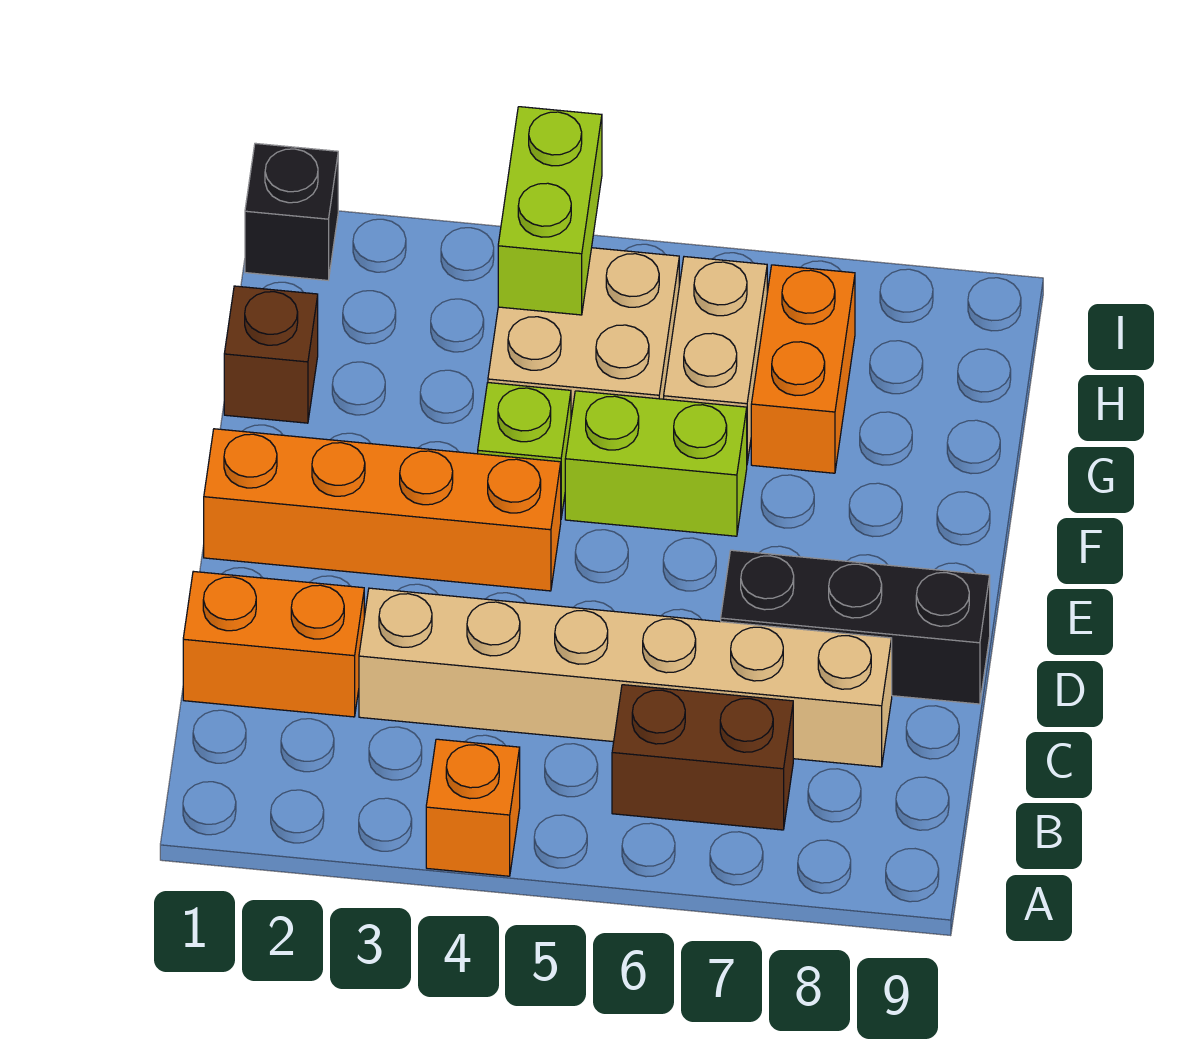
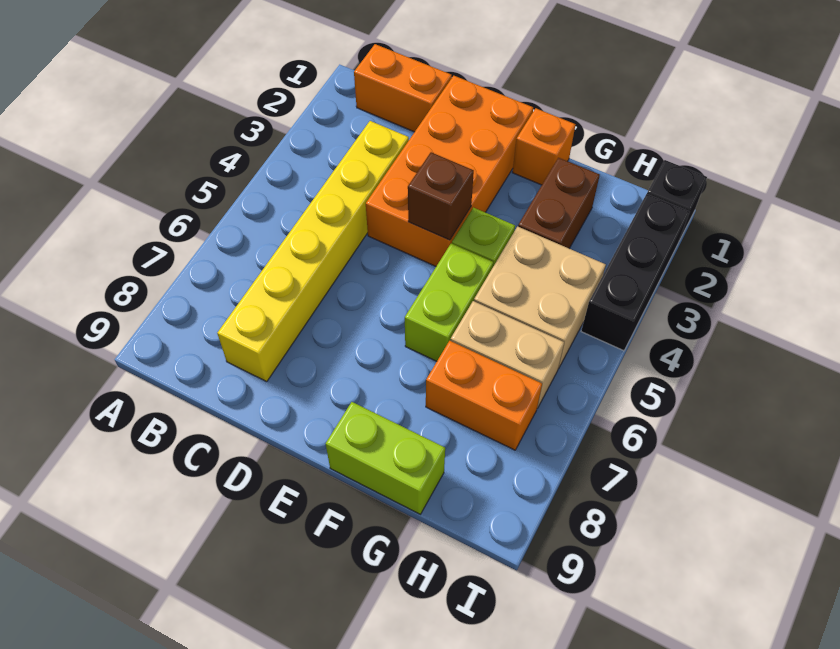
orange brick A4 level 1 -> orange brick F1 level 1
brown brick B6:B7 level 1 -> brown brick G2:G3 level 1
orange brick C1:C2 level 1 -> orange brick B1:C1 level 1
tan brick C3:C8 level 1 -> yellow brick C3:C8 level 1
black brick D7:D9 level 1 -> black brick I2:I4 level 1
orange brick E1:E4 level 1 -> orange brick D1:E4 level 1
brown brick G1 level 1 -> brown brick E4 level 2
lime brick H4:I4 level 2 -> lime brick F9:G9 level 1

